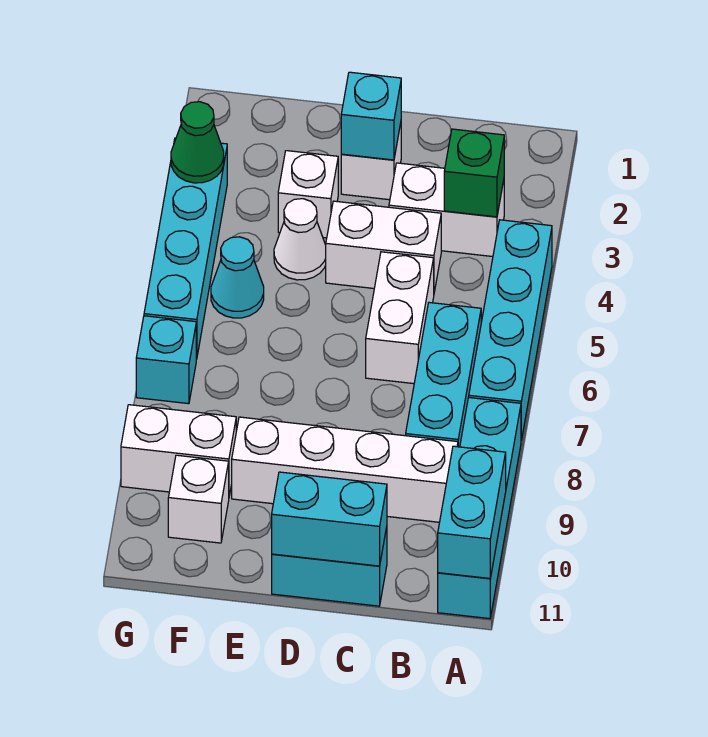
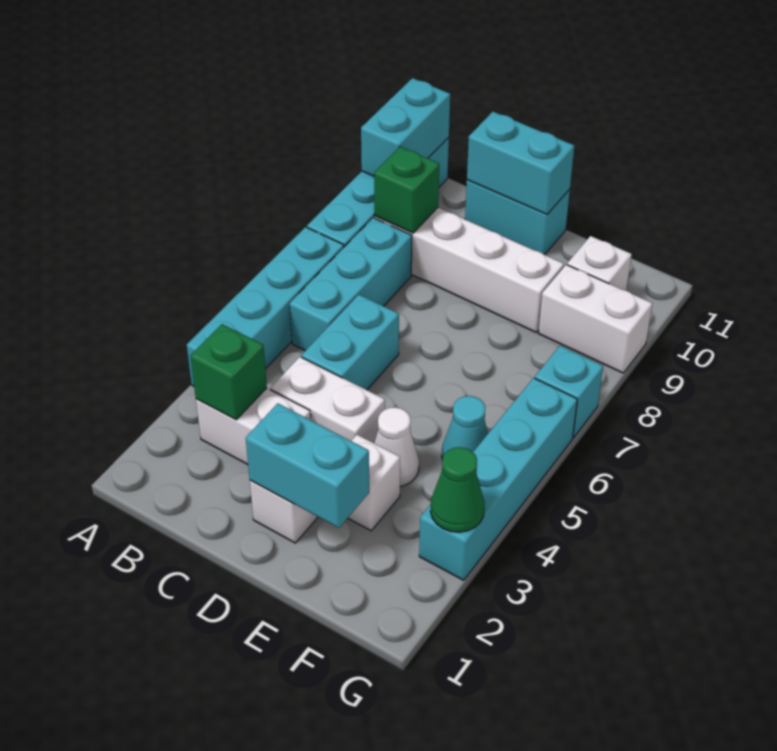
none -> green brick B9 level 2
white brick C5:C6 level 1 -> cyan brick C5:C6 level 1
cyan brick D2 level 2 -> cyan brick D2:E2 level 2

